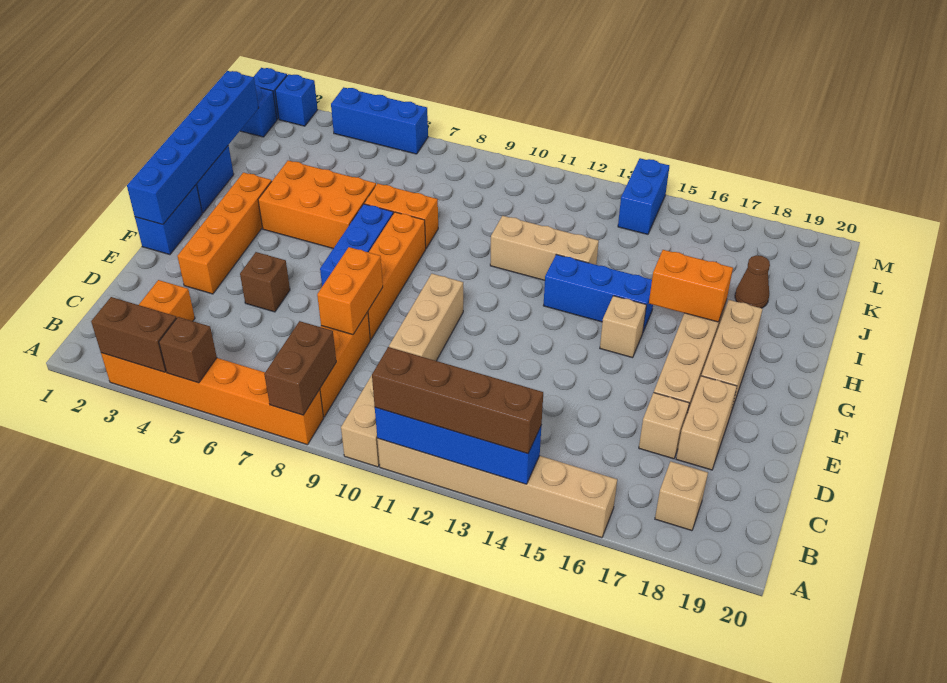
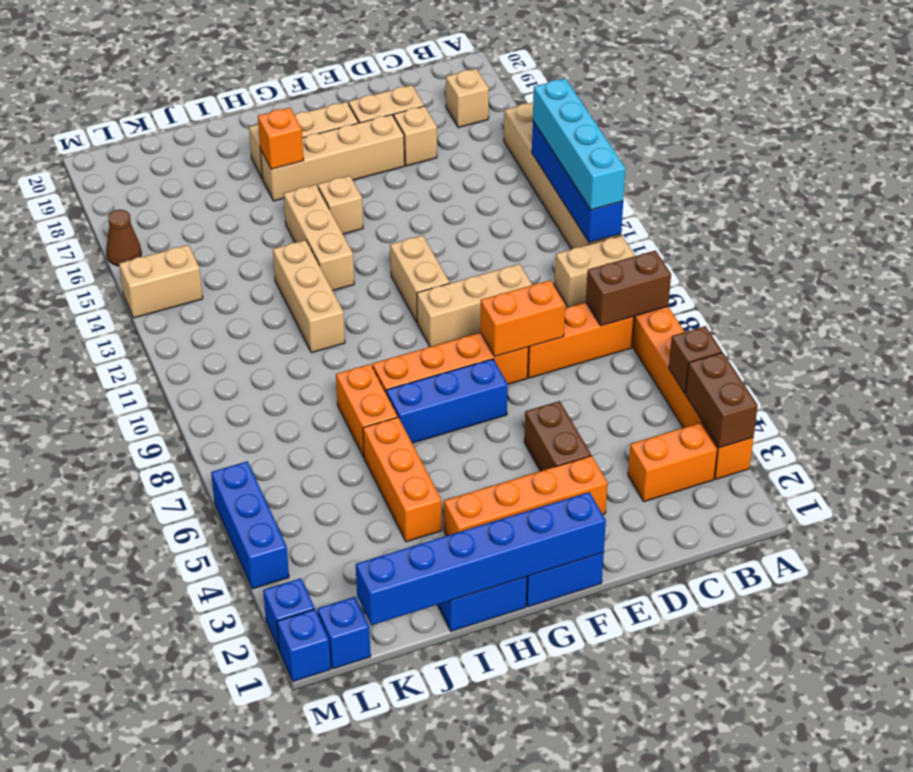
brown brick A11:A14 level 3 -> cyan brick A11:A14 level 3
brown brick E5 level 1 -> brown brick E4:E5 level 1
none -> tan brick F11:F12 level 1
orange brick H4:I6 level 1 -> orange brick I4:I6 level 1
blue brick H13:H15 level 1 -> tan brick H13:H15 level 1
orange brick H16:H17 level 2 -> orange brick H17 level 2
brown cone J18 level 1 -> brown cone M16 level 1
blue brick L14:M14 level 1 -> tan brick L14:M14 level 1

